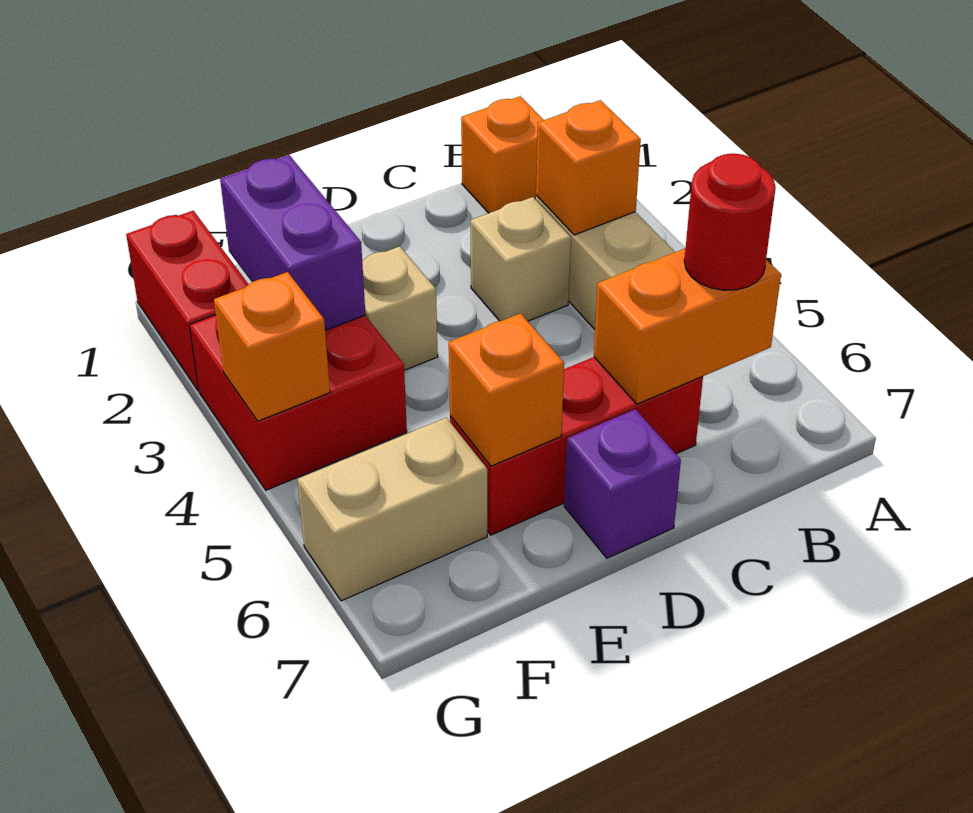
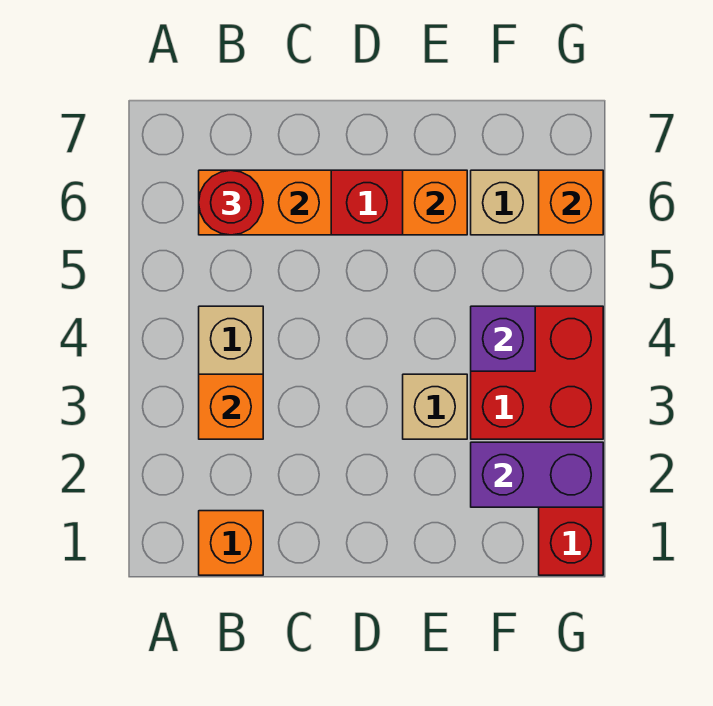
tan brick C3 level 1 -> none
purple brick D7 level 1 -> purple brick F4 level 2
purple brick F2:F3 level 2 -> purple brick F2:G2 level 2
orange brick G4 level 2 -> orange brick G6 level 2

